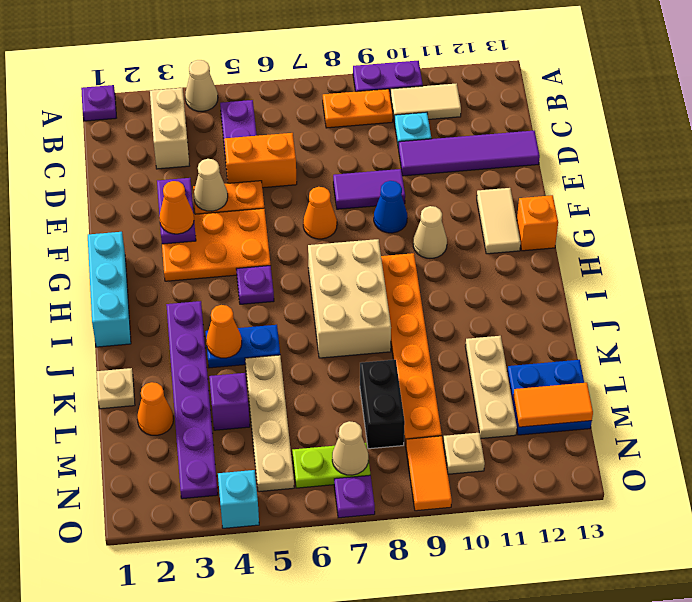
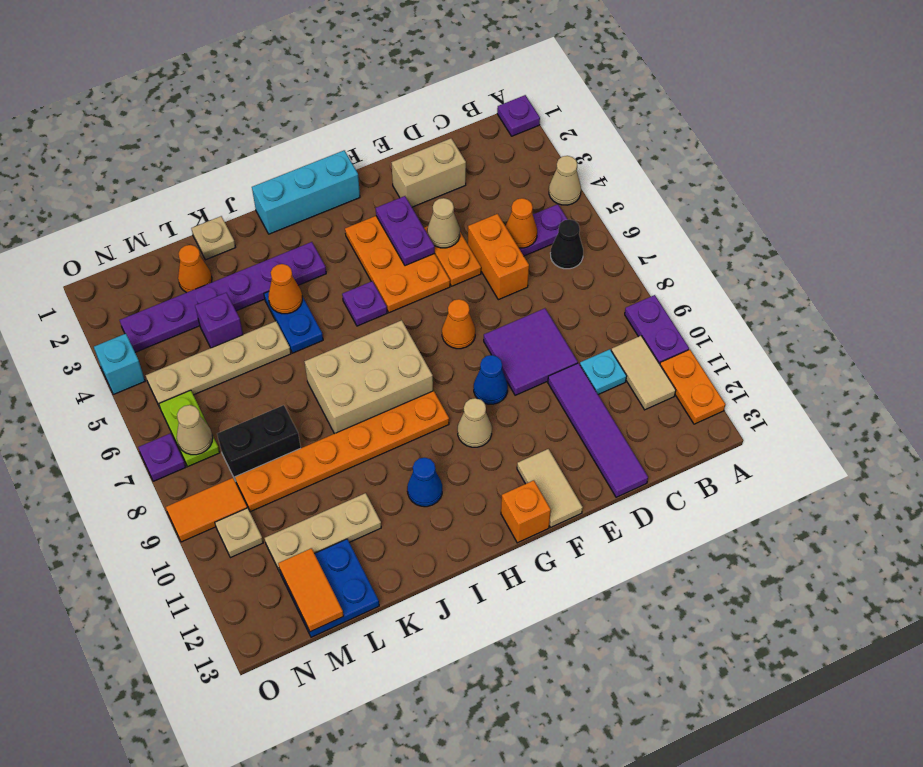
tan brick B3:C3 level 1 -> tan brick D2:E2 level 1
none -> black cone B6 level 1
orange plate B8:B9 level 1 -> orange plate A11:A12 level 1
purple plate E3:F3 level 2 -> purple plate F3:F4 level 2
purple tile E8:E9 level 1 -> purple tile D8:E9 level 1
orange cone F3 level 3 -> orange cone C5 level 2
tan tile F12:G12 level 1 -> tan tile F12:F13 level 1
none -> blue cone I11 level 1

